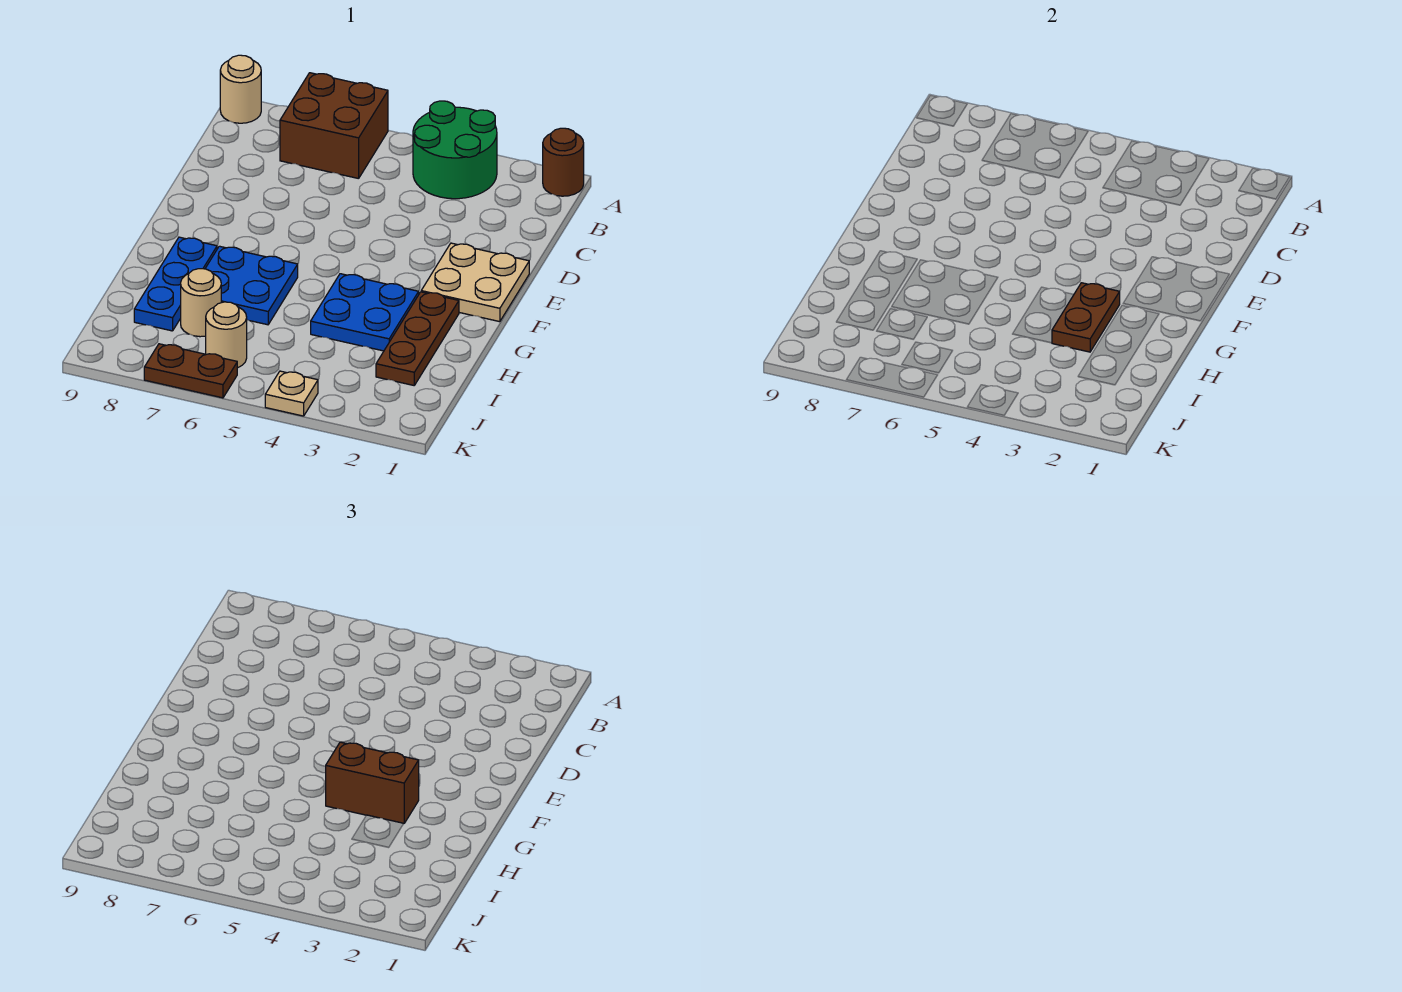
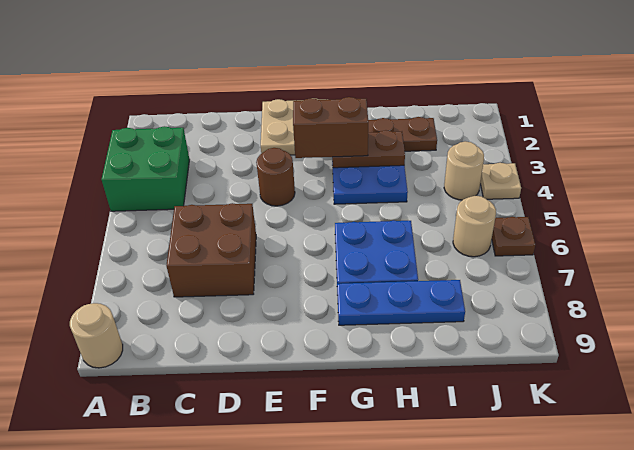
brown round brick A1 level 1 -> brown round brick E4 level 1
green round brick A3:B4 level 1 -> green brick A3:B4 level 1
brown brick A6:B7 level 1 -> brown brick C6:D7 level 1
brown brick G3:G4 level 3 -> brown brick F3:G3 level 3
tan round brick I7 level 1 -> tan round brick J4 level 1
brown plate K6:K7 level 1 -> brown plate K6 level 1

